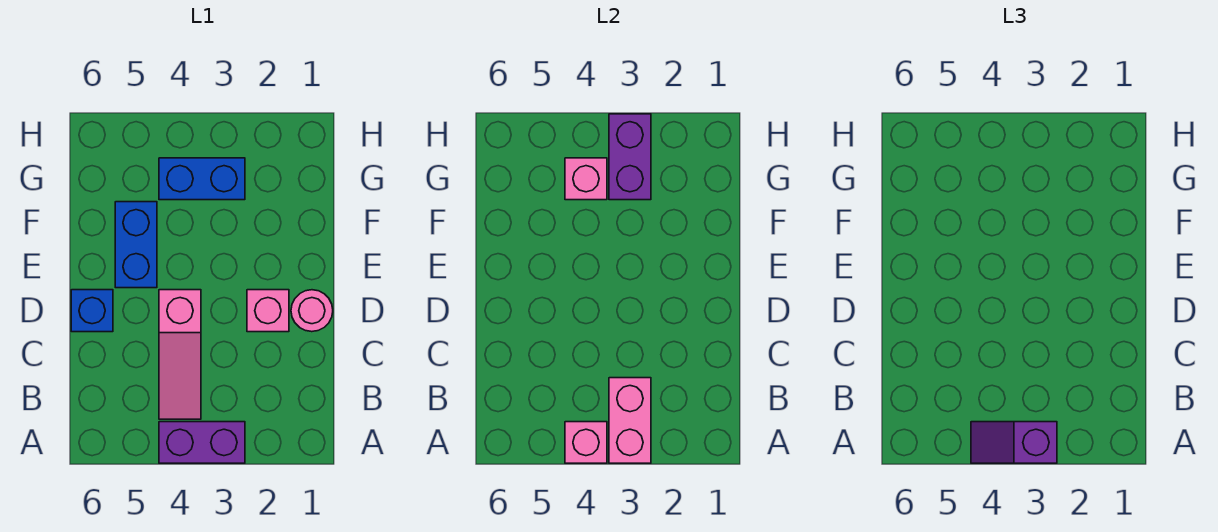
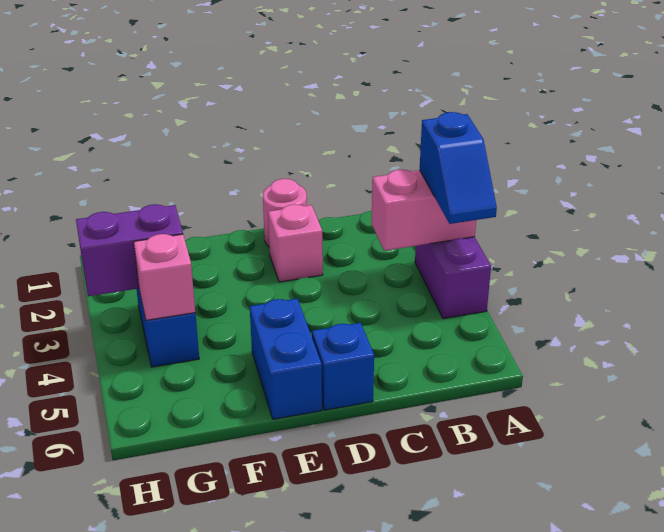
purple slope A3:A4 level 3 top 3 -> blue slope A3:A4 level 3 top 3
pink brick A4 level 2 -> none
pink slope B4:D4 level 1 top D -> none
blue brick E5:F5 level 1 -> blue brick E5:E6 level 1

